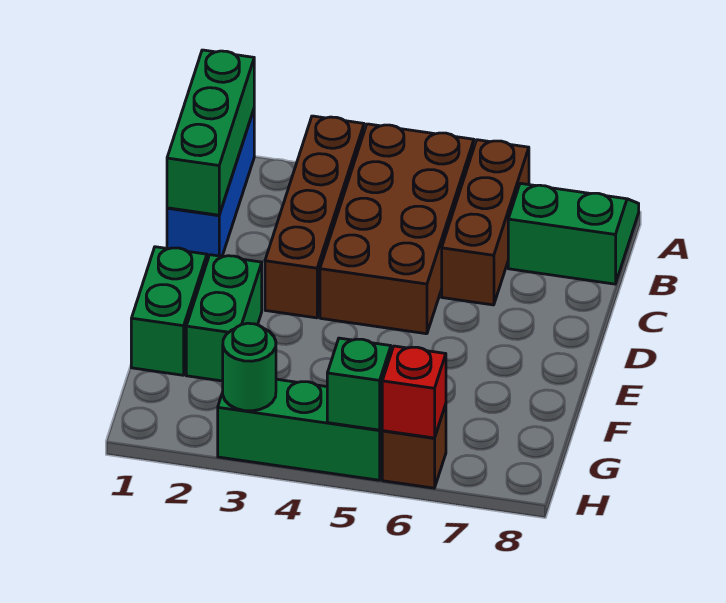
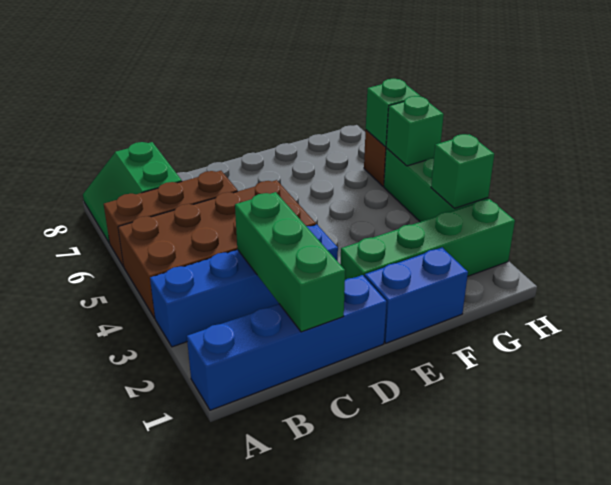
blue brick A1:C1 level 1 -> blue brick A1:D1 level 1
green brick A1:C1 level 2 -> green brick C1:C3 level 2
brown brick A3:D3 level 1 -> blue brick A3:D3 level 1
green brick E1:F1 level 1 -> blue brick E1:F1 level 1
green brick E2:F2 level 1 -> green brick E2:H2 level 1
green round brick H3 level 2 -> green brick H3 level 2
red brick H6 level 2 -> green brick H6 level 2

